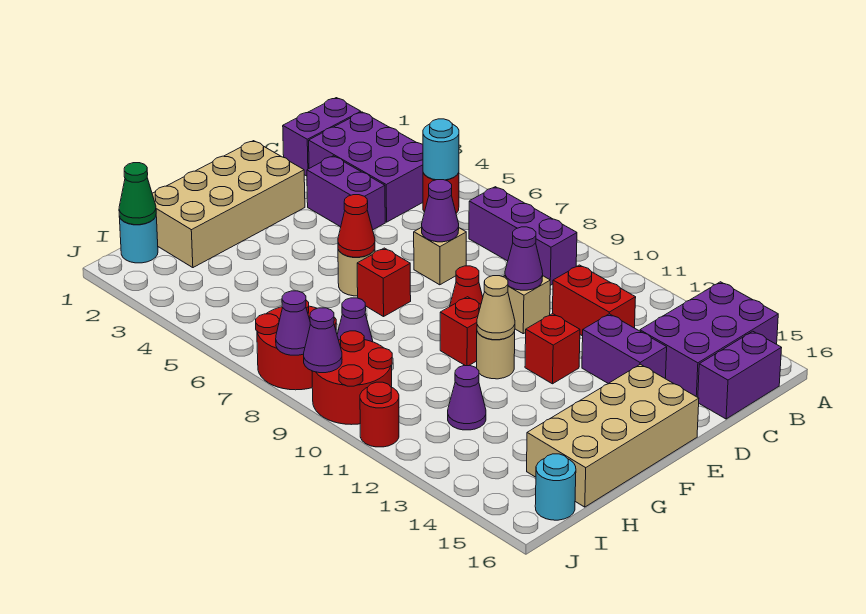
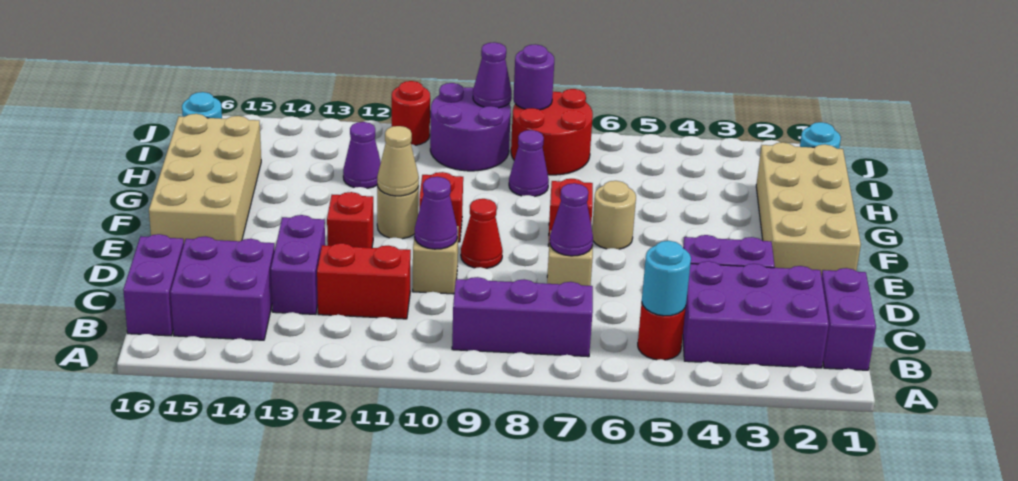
purple brick A14:C15 level 1 -> purple brick B14:C15 level 1
purple brick D13:D14 level 1 -> purple brick C13:D13 level 1
red cone F6 level 2 -> none
green cone I1 level 2 -> none
red round brick I9:J10 level 1 -> purple round brick I9:J10 level 1
purple cone J8 level 2 -> purple round brick J8 level 2

